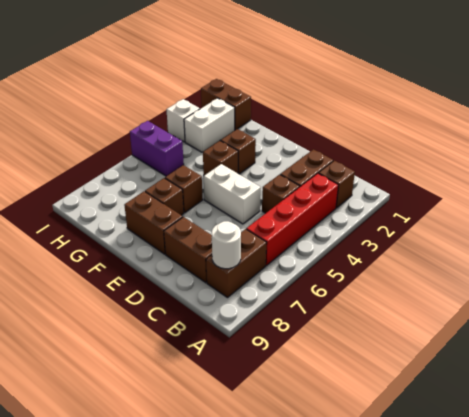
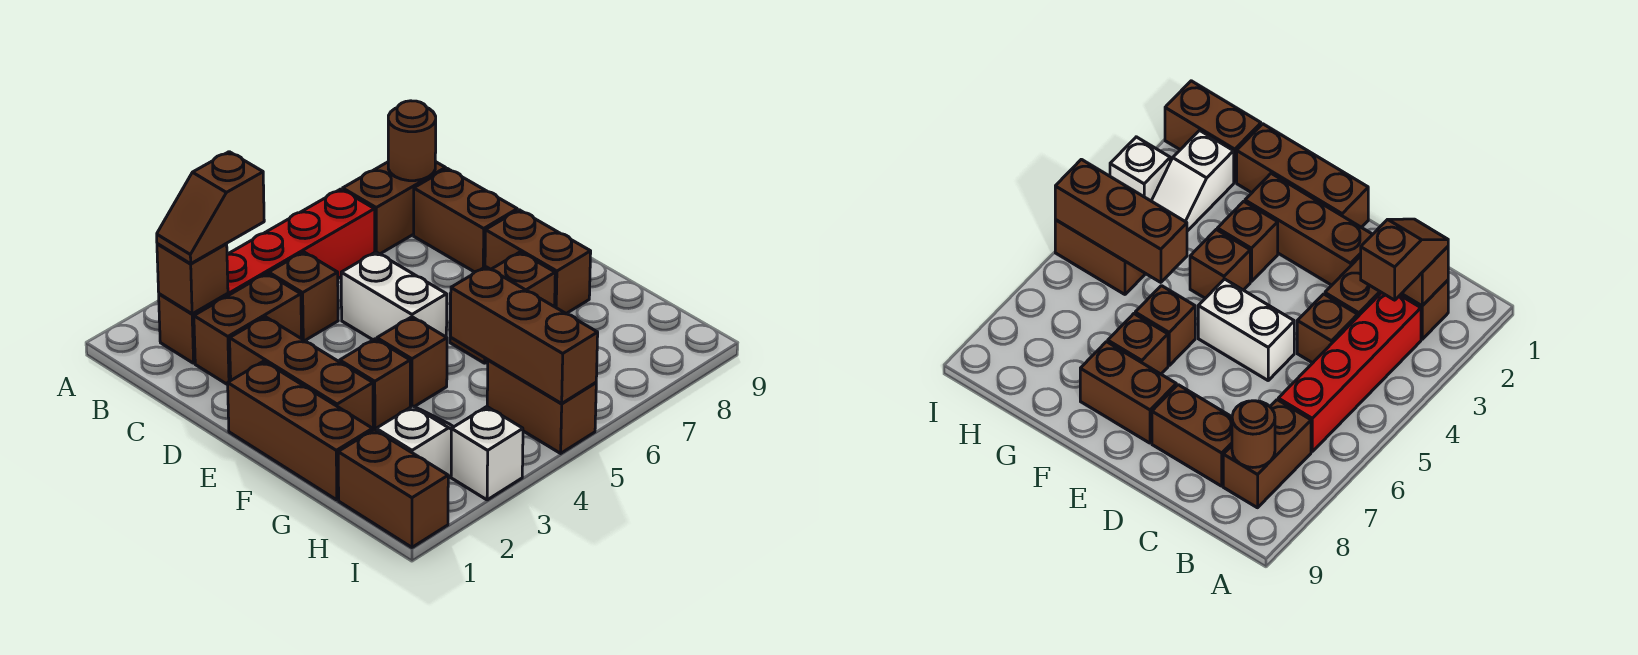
none -> brown brick B2 level 2
none -> brown slope B2:B3 level 3 top 3
white round brick B8 level 2 -> brown round brick B8 level 2
none -> brown brick D2:F2 level 1
none -> brown brick E1:G1 level 1
none -> brown brick G5:I5 level 2
white brick H2:H3 level 1 -> white slope H2:H3 level 1 top 2
purple brick H5:I5 level 1 -> brown brick H5:I5 level 1

